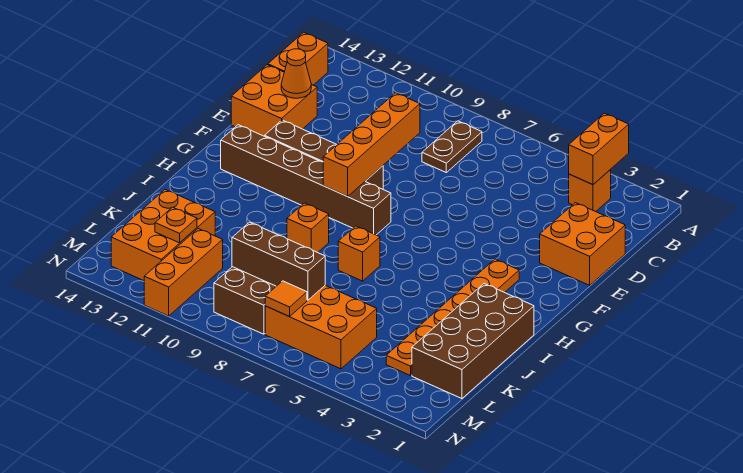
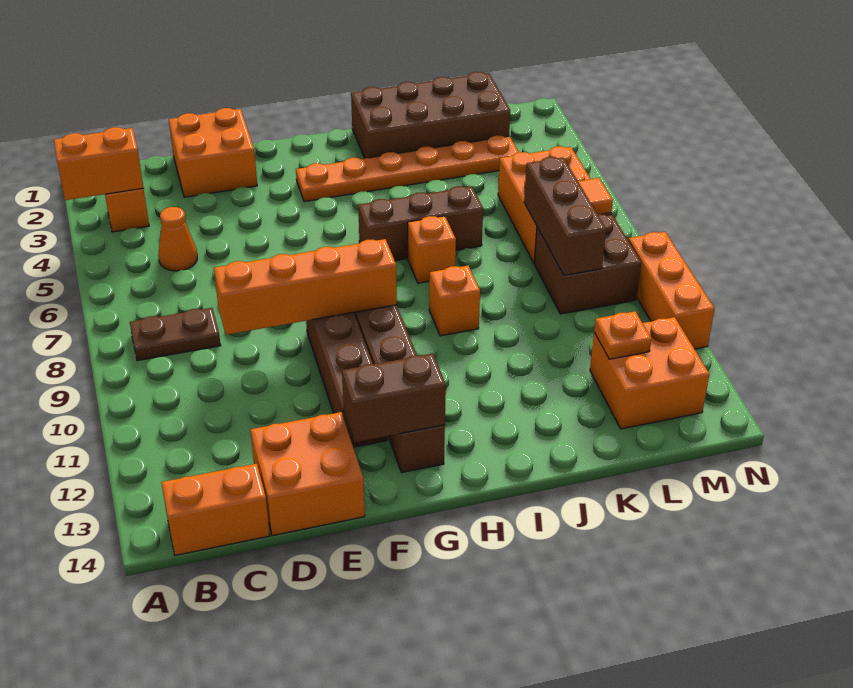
orange cone D13 level 2 -> orange cone C5 level 1
none -> brown brick F13:G13 level 2
none -> brown brick H6:J6 level 1
orange brick K12:M13 level 1 -> orange brick L12:M13 level 1
orange brick L11:N11 level 1 -> orange brick N9:N11 level 1

